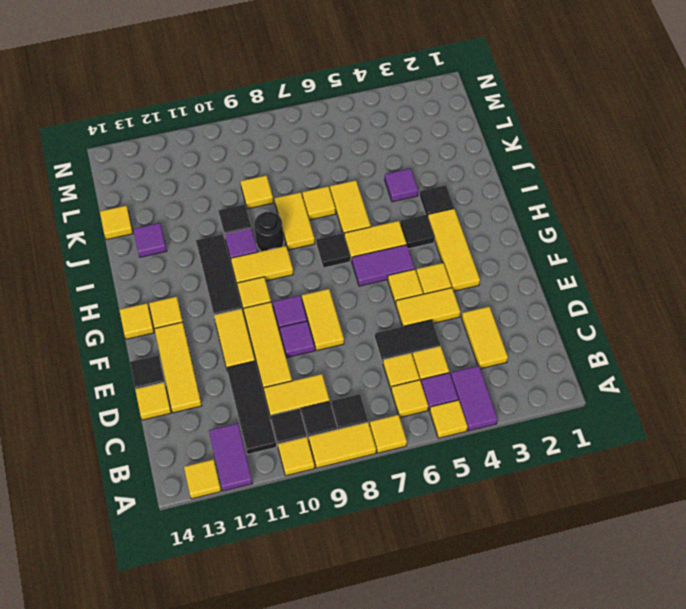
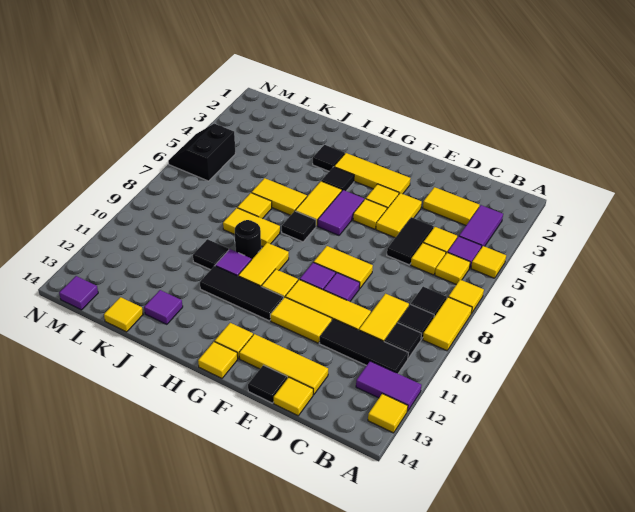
purple tile A4:B4 level 1 -> purple tile B3:B4 level 1
yellow tile A10 level 1 -> none
purple tile J4 level 1 -> purple tile M14 level 1
yellow tile K9 level 1 -> none
none -> black slope M5:N6 level 1 top M

